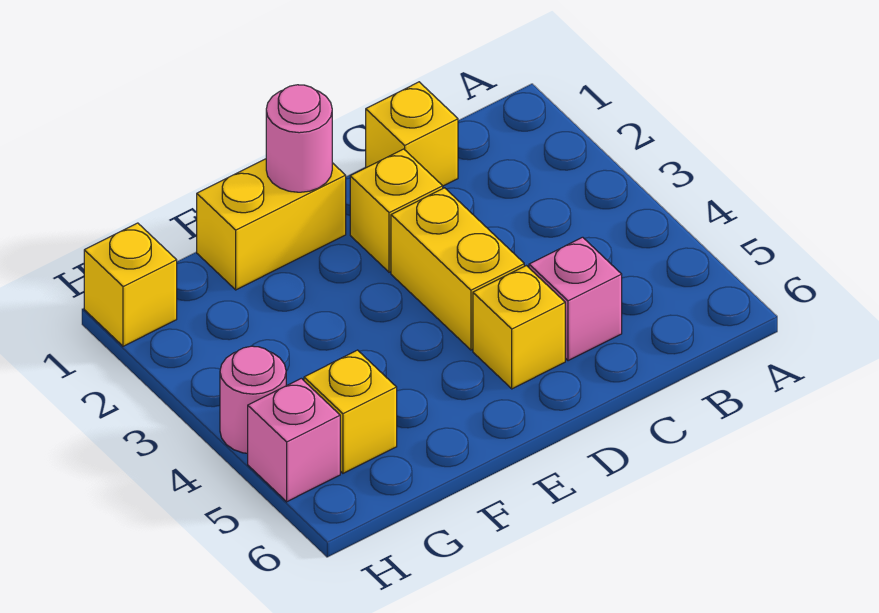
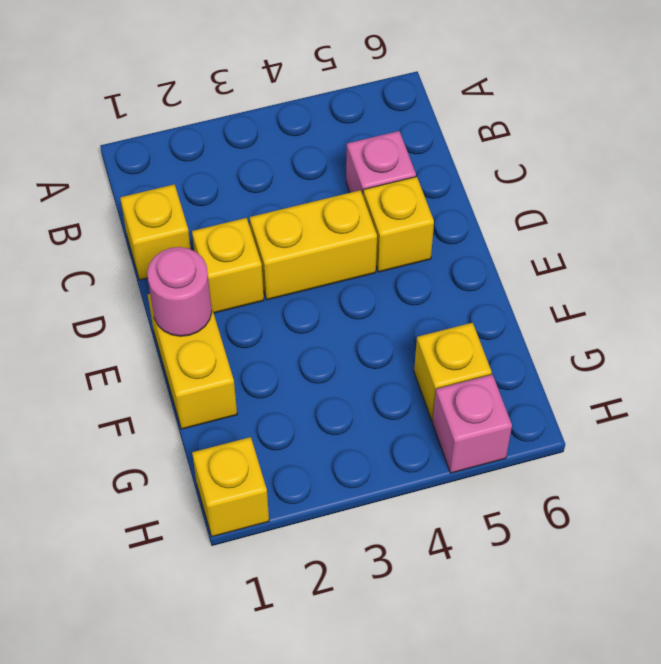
pink round brick H4 level 1 -> none

